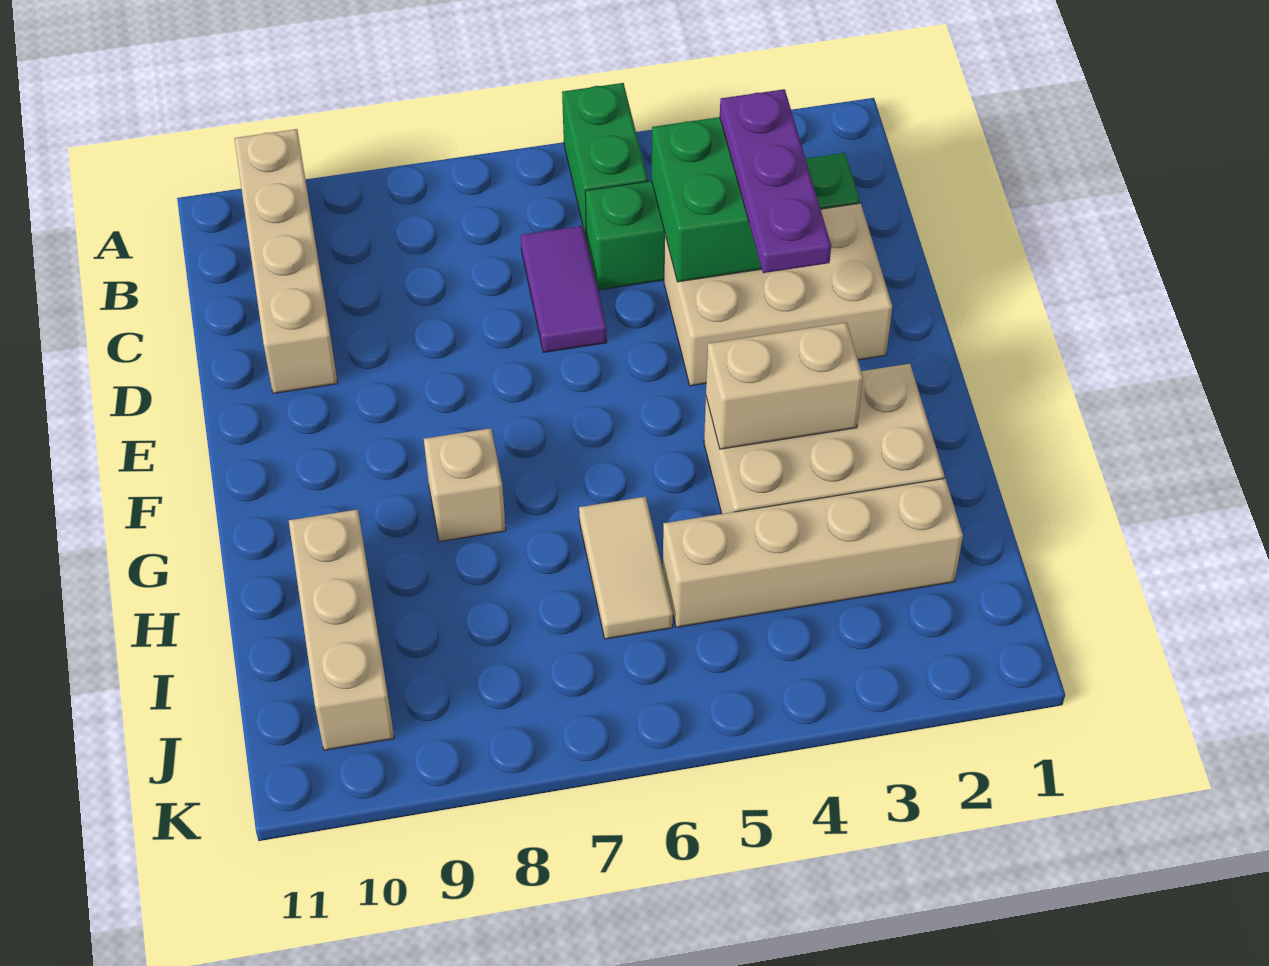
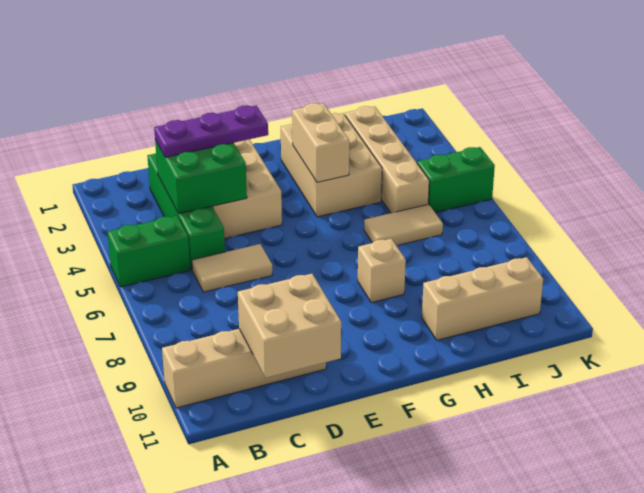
purple tile C6:D6 level 1 -> tan tile C6:D6 level 1
none -> tan brick C10:D11 level 2
none -> green brick J5:K5 level 1

